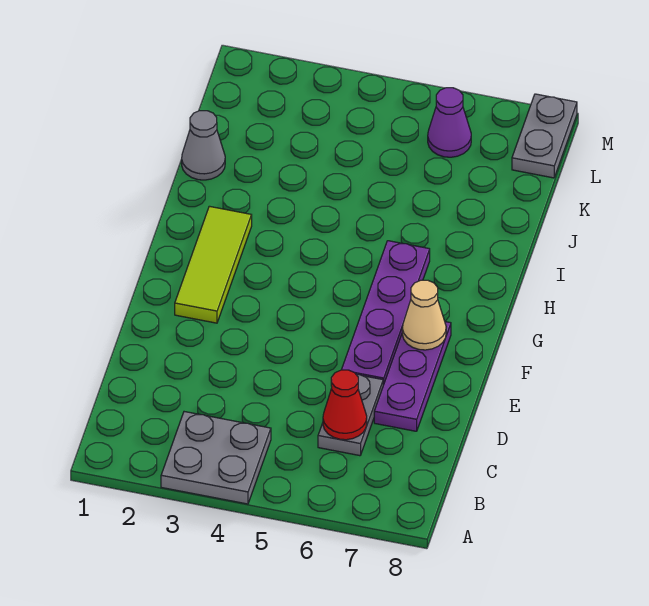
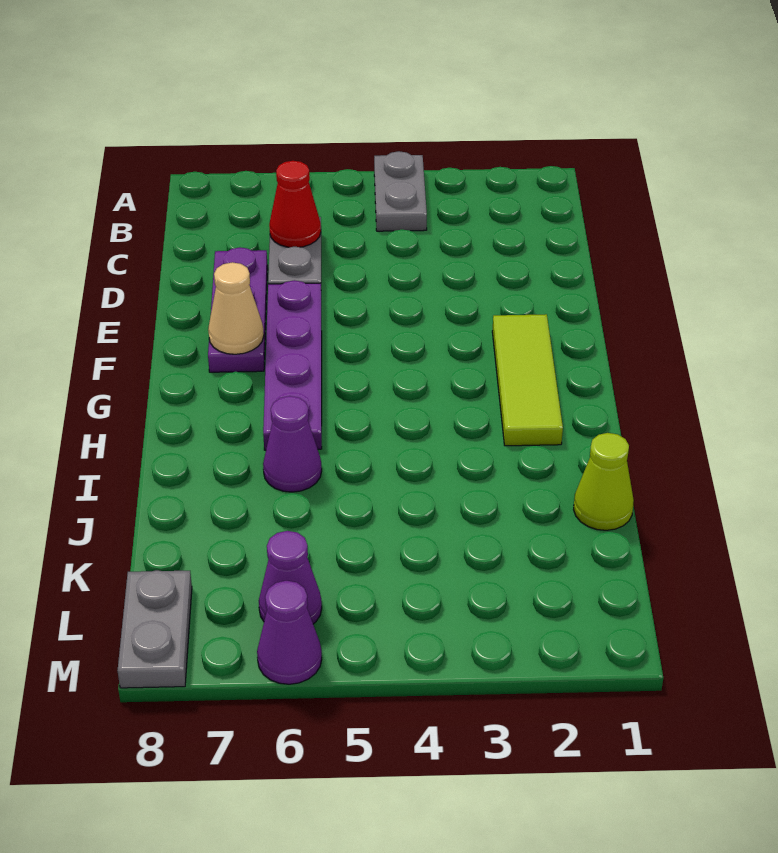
grey plate A3:B4 level 1 -> grey plate A4:B4 level 1
none -> purple cone I6 level 1
grey cone J1 level 1 -> lime cone J1 level 1
none -> purple cone M6 level 1

